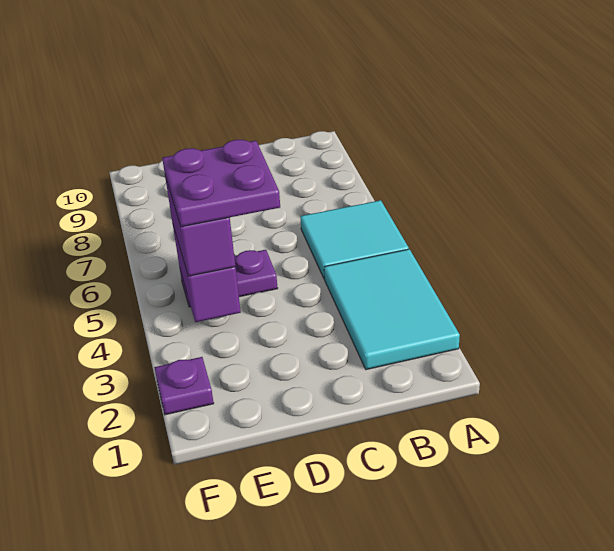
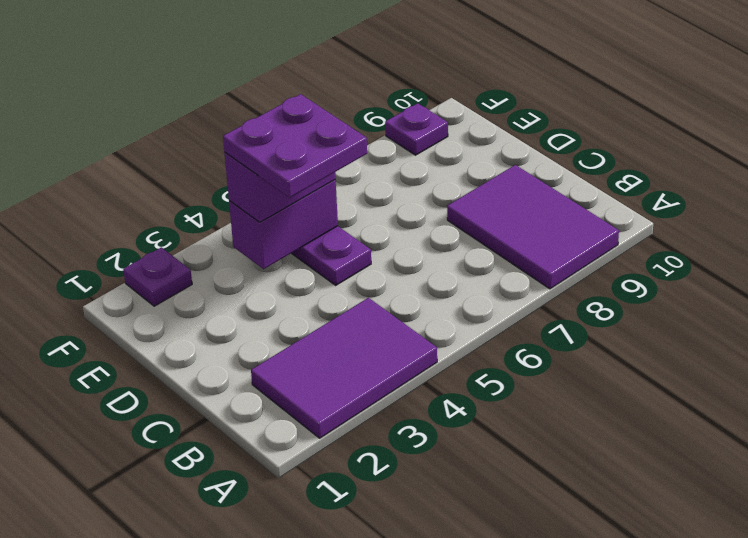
cyan tile A2:B4 level 1 -> purple tile A2:B4 level 1
cyan tile A5:B6 level 1 -> none
none -> purple tile A8:C9 level 1
none -> purple plate F9 level 1

